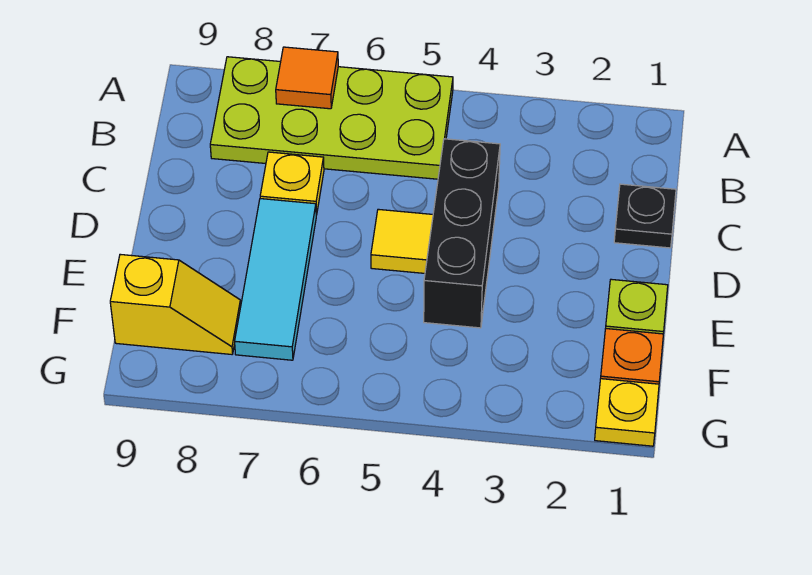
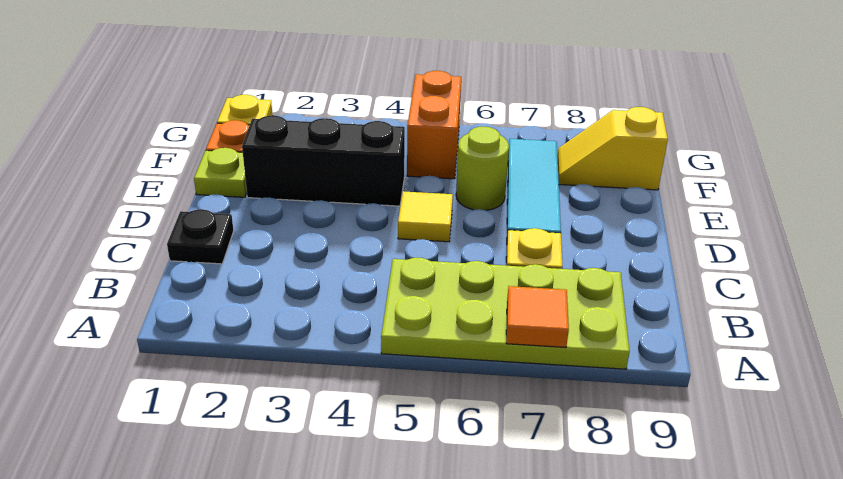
black brick C4:E4 level 1 -> black brick E2:E4 level 1
none -> lime round brick E6 level 1
none -> orange brick F5:G5 level 1

